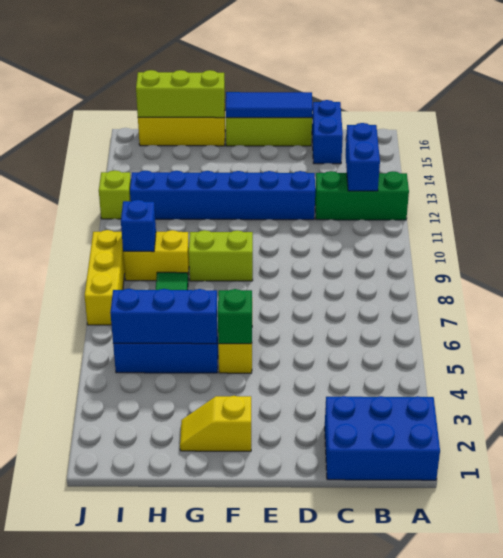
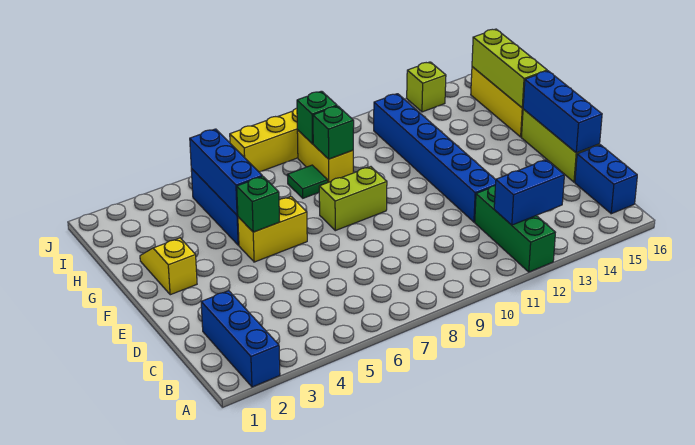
blue brick A1:C2 level 1 -> blue brick A2:C2 level 1
blue brick C15:C16 level 1 -> blue brick B16:C16 level 1
blue tile D16:F16 level 2 -> blue brick D16:F16 level 2
lime brick F9:G9 level 1 -> lime brick F8:F9 level 1
none -> green brick H9 level 2
blue brick I9 level 2 -> green brick I9 level 2
lime brick J12 level 1 -> lime brick J14 level 1

